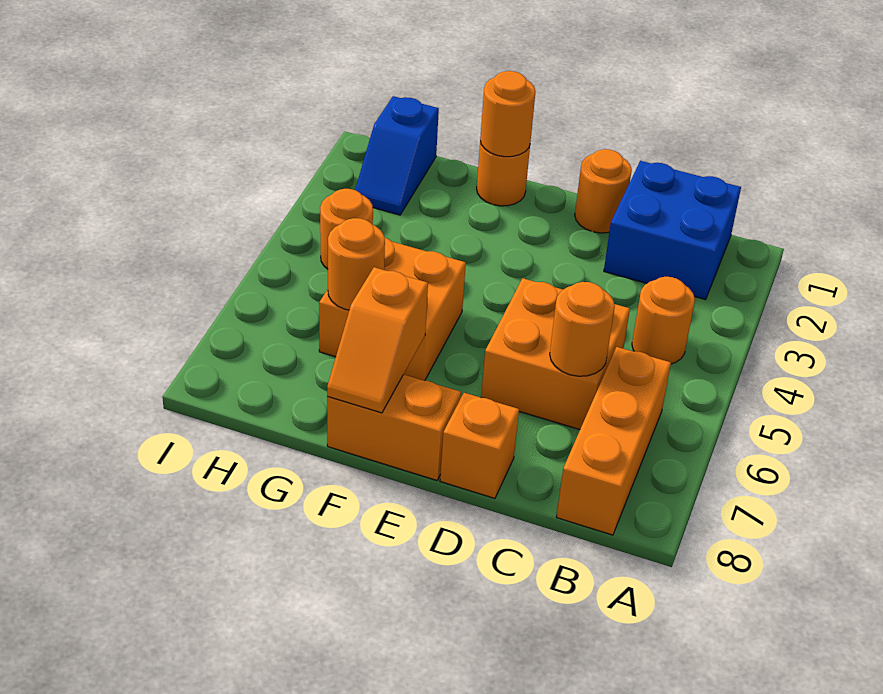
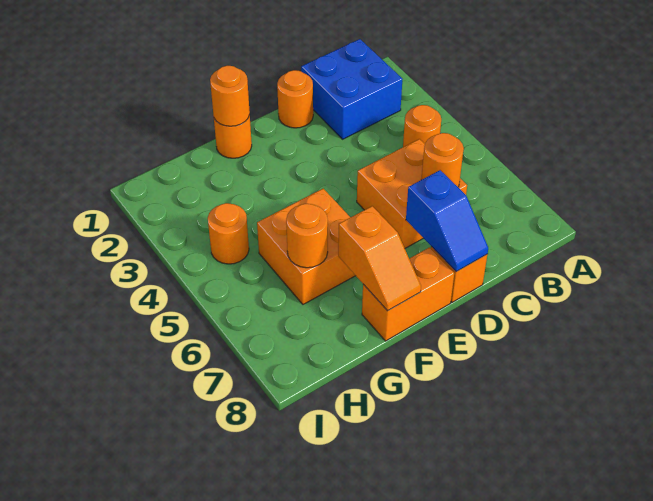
orange brick B6:B8 level 1 -> none
blue slope H1:H2 level 1 top 1 -> blue slope D7:D8 level 2 top 7

